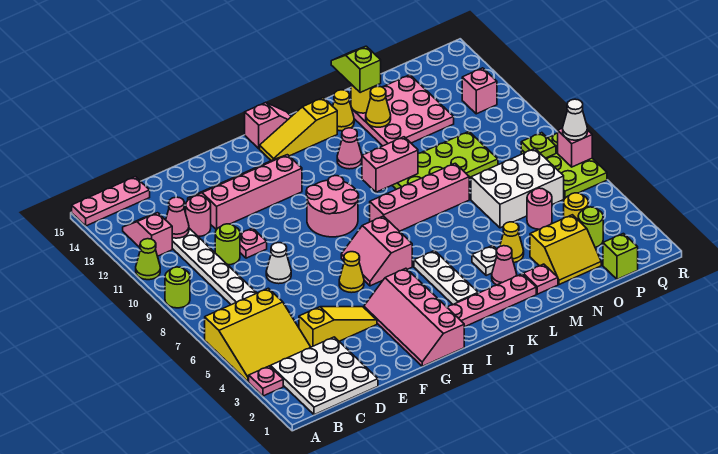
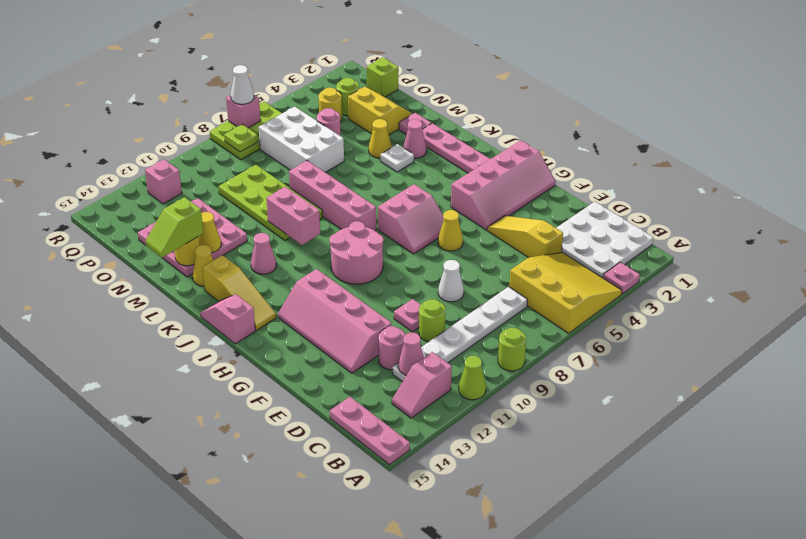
white plate J3:J5 level 1 -> none

